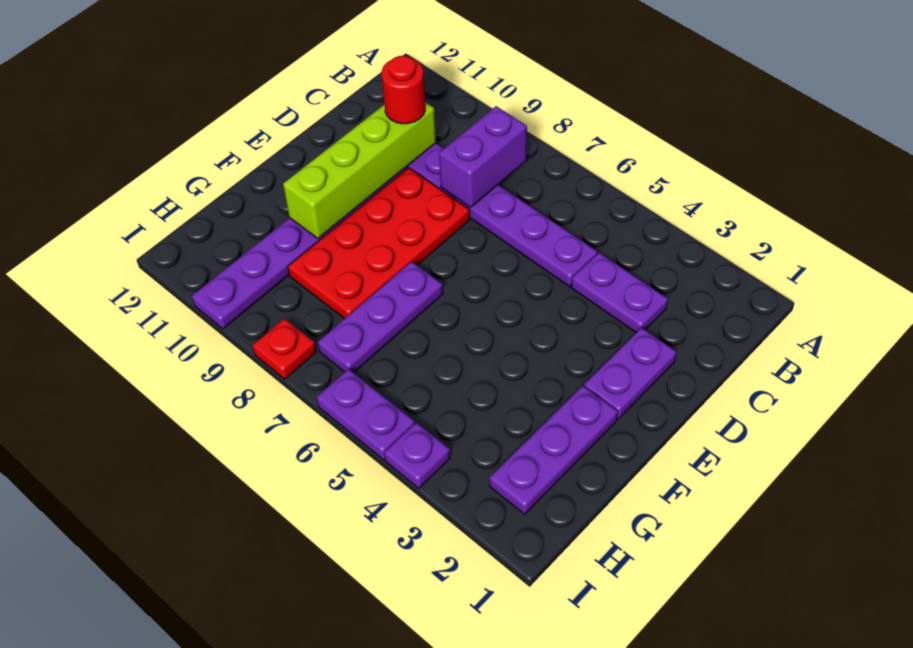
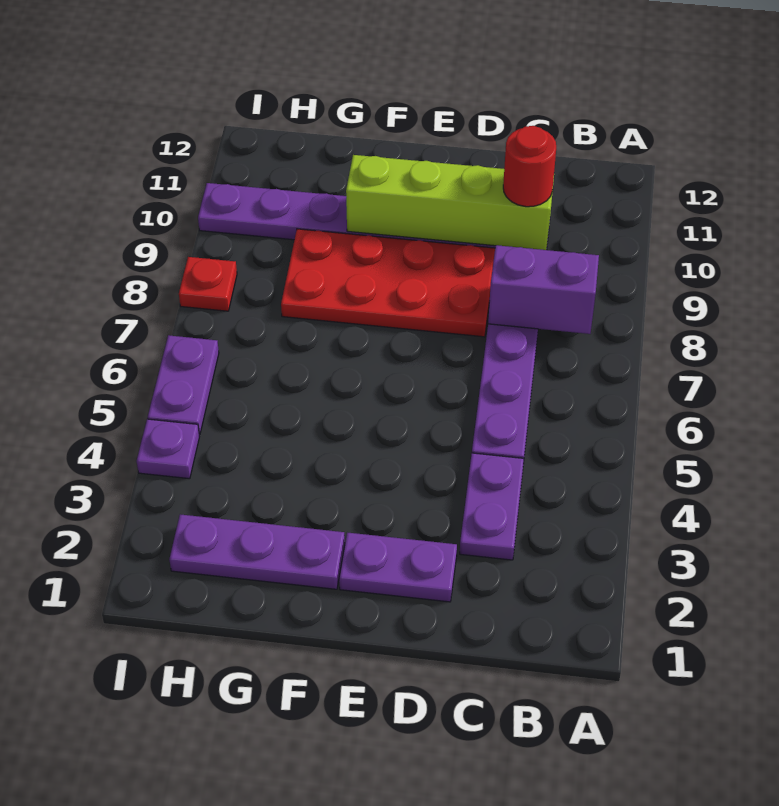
purple plate F7:H7 level 1 -> none

